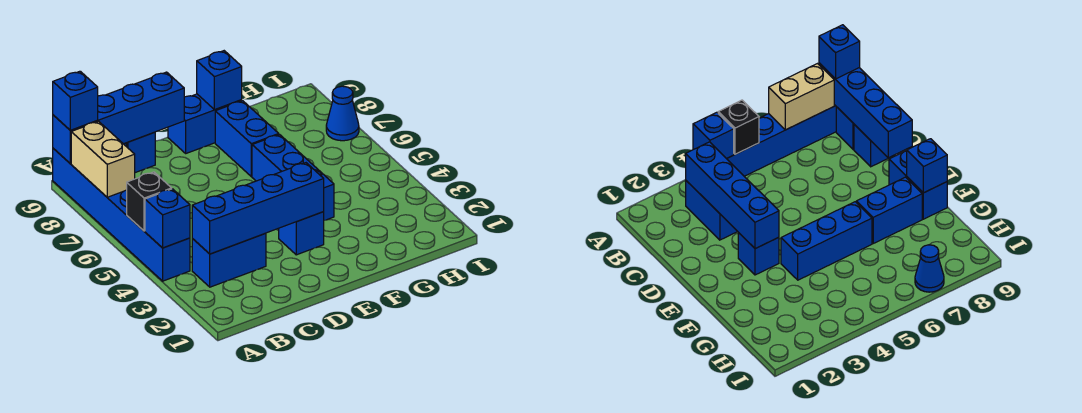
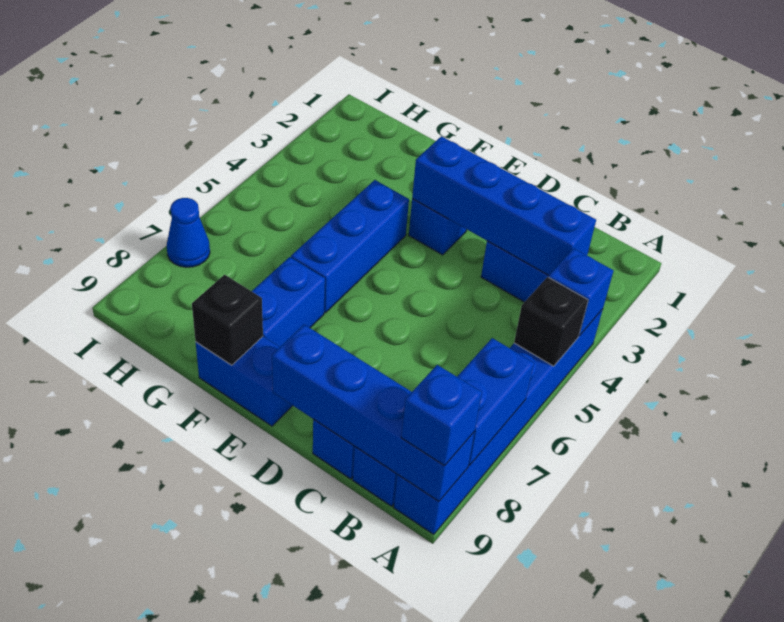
tan brick A7:A8 level 2 -> blue brick A7:A8 level 2
blue brick F9 level 2 -> black brick F9 level 2

